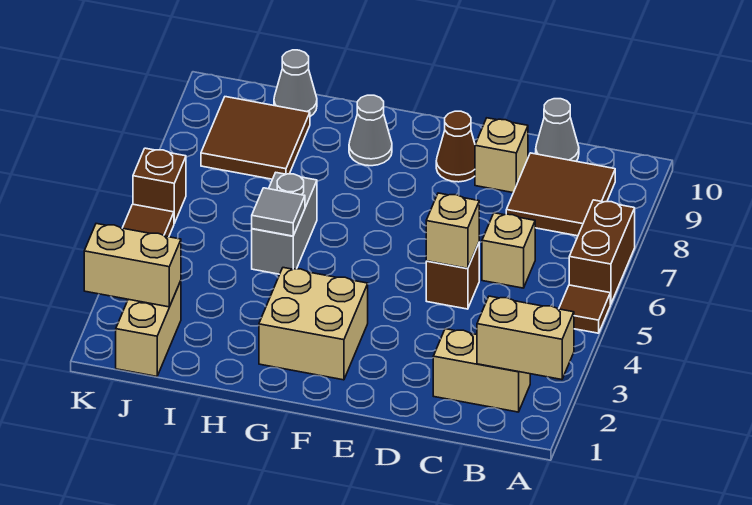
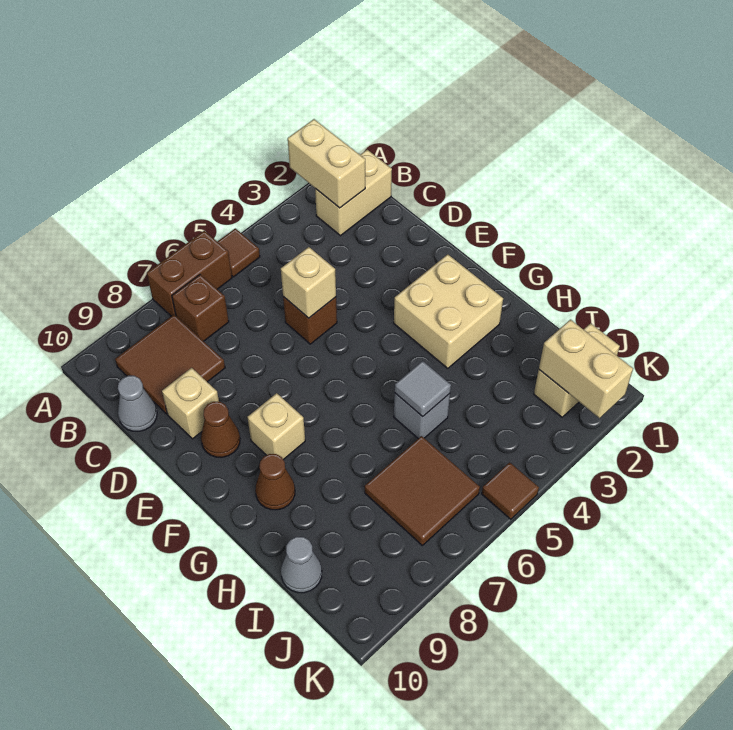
tan brick B2:C2 level 1 -> tan brick B1:B2 level 1
tan brick C6 level 1 -> tan brick F8 level 1
grey cone G9 level 1 -> brown cone G9 level 1
grey brick H5:H6 level 1 -> grey brick H5 level 1
brown tile I8:J9 level 1 -> brown tile I6:J7 level 1
brown brick K6 level 1 -> brown brick B7 level 1

